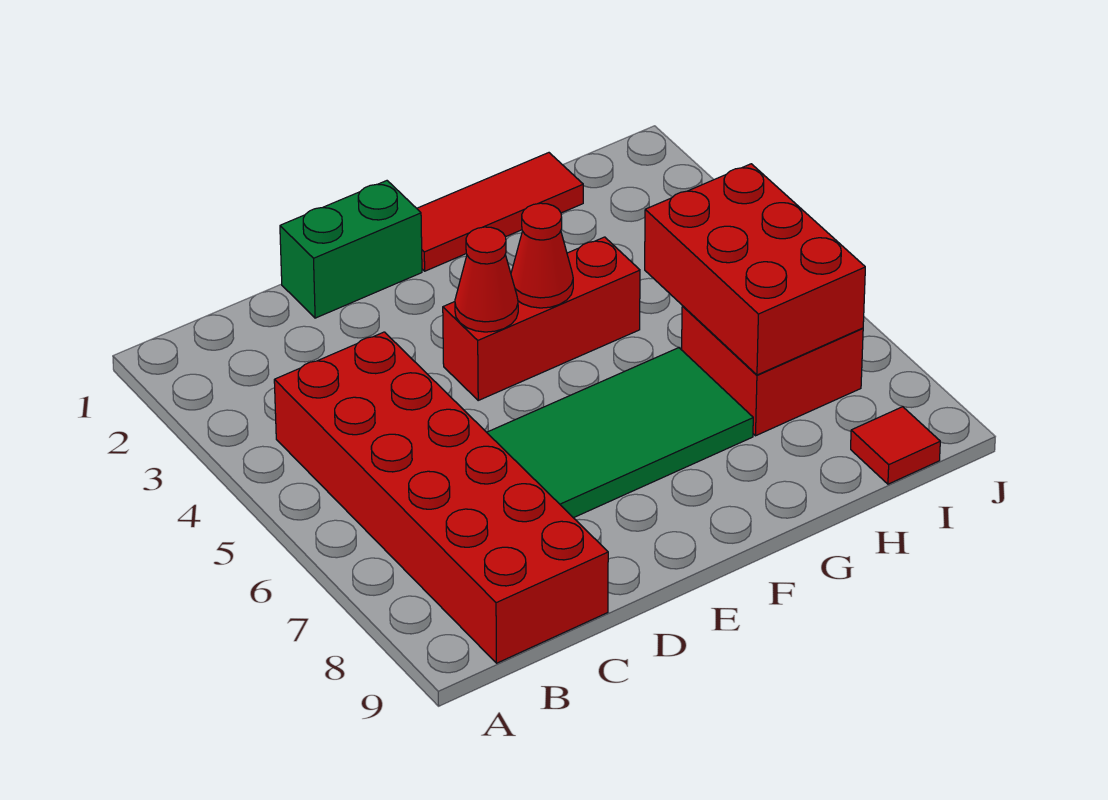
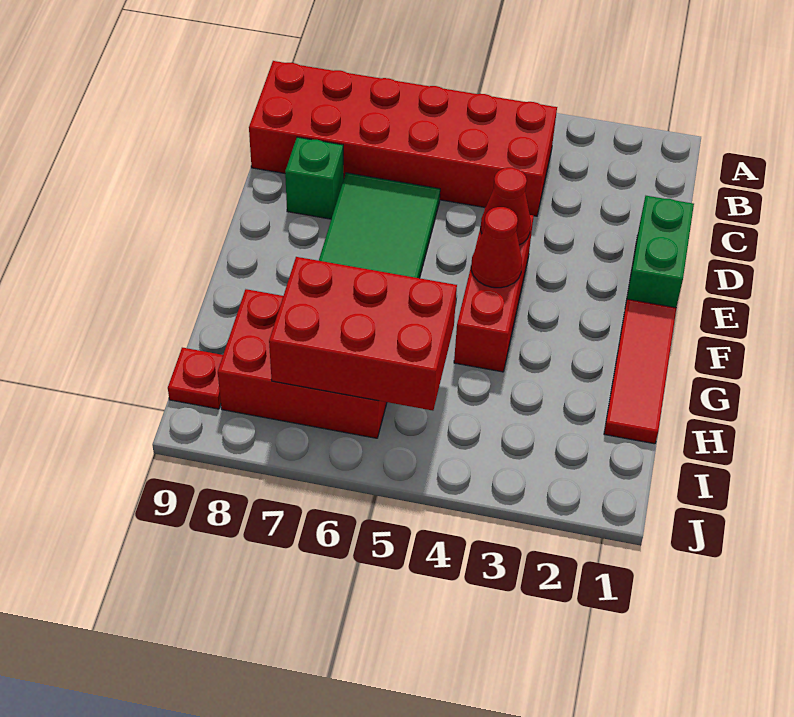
none -> green brick D8 level 1
red brick H6:I7 level 1 -> red brick H6:I8 level 1
red tile I9 level 1 -> red plate I9 level 1

